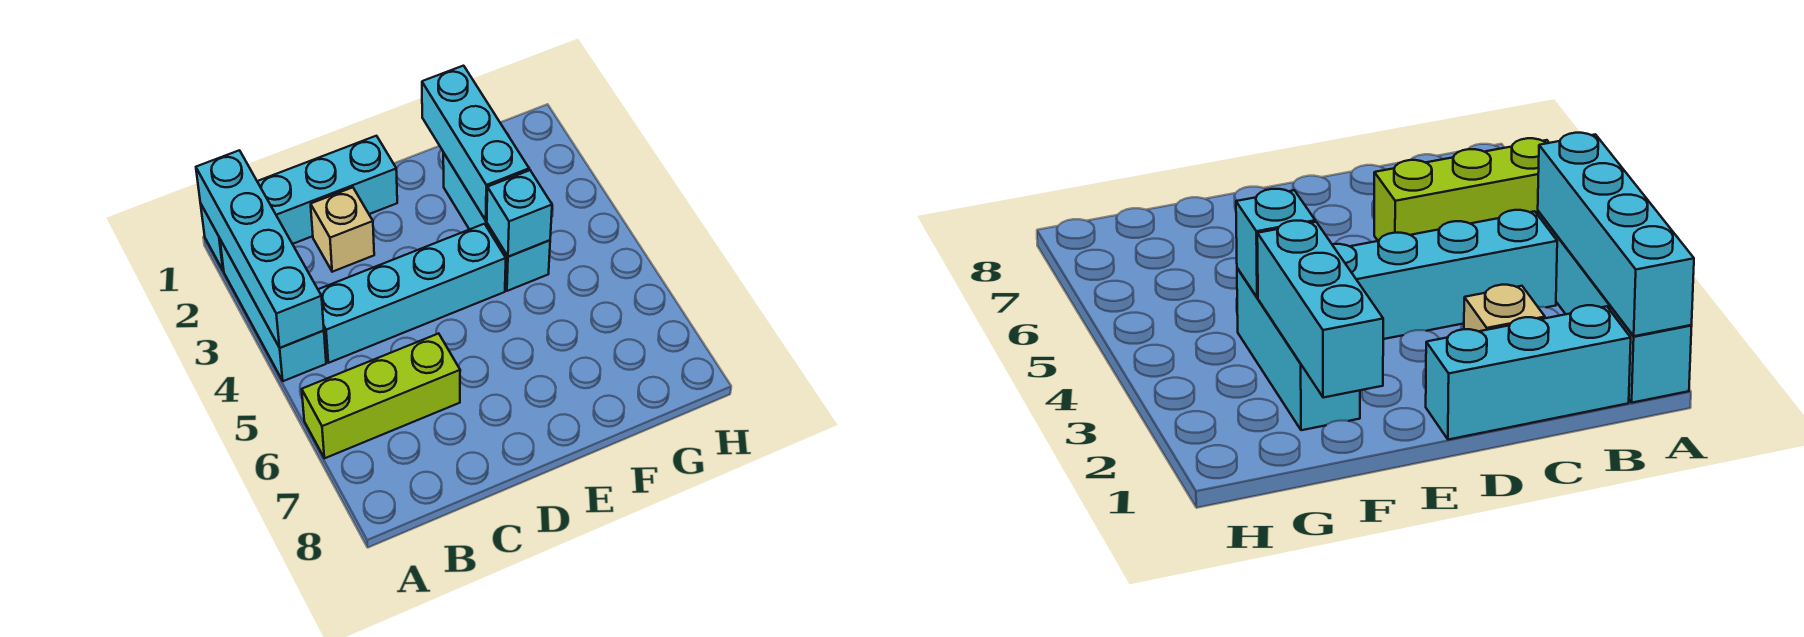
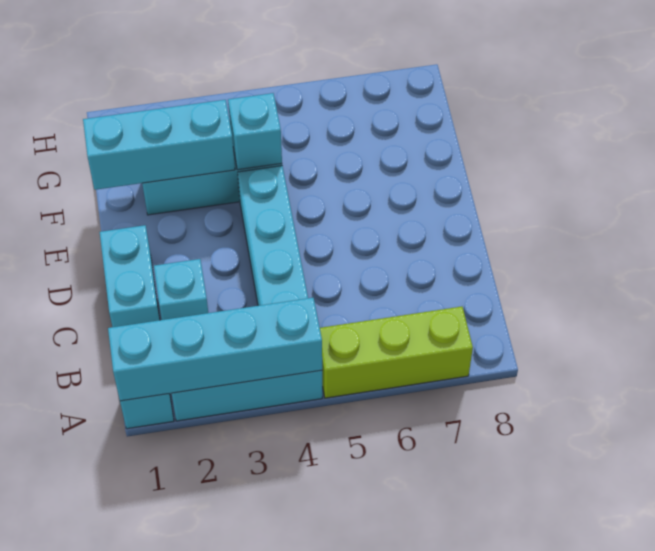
lime brick A6:C6 level 1 -> lime brick A5:A7 level 1
cyan brick B1:D1 level 1 -> cyan brick C1:D1 level 1
tan brick C2 level 1 -> cyan brick C2 level 1

